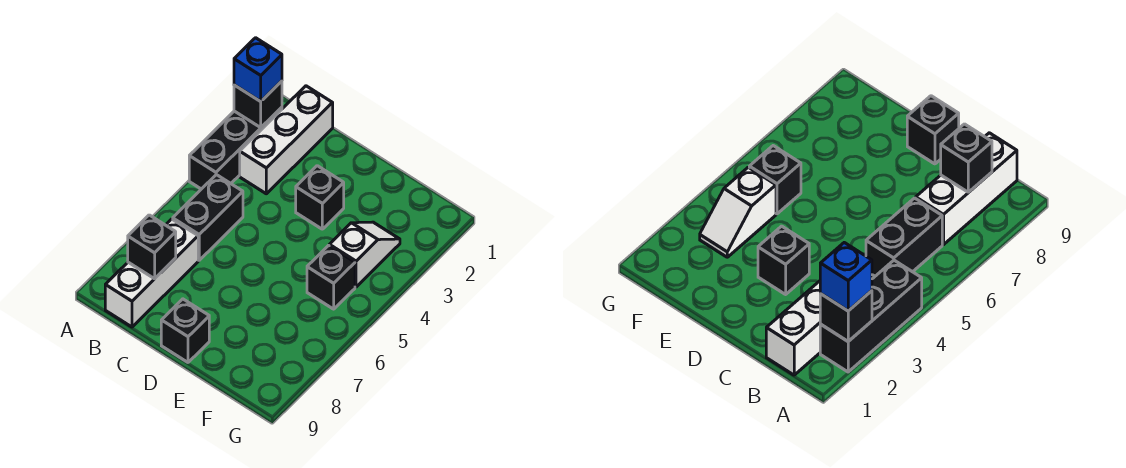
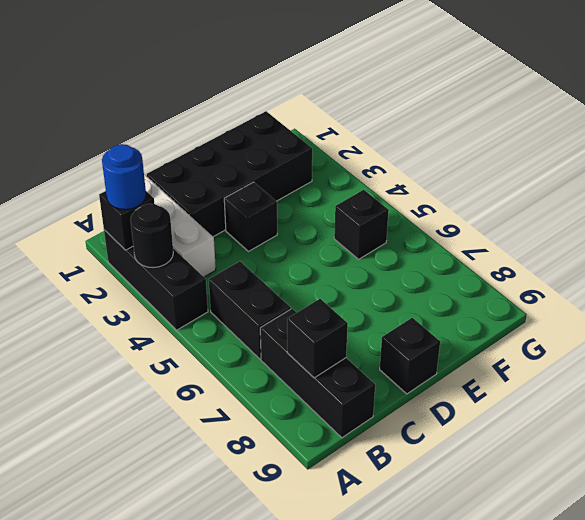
blue brick A2 level 3 -> blue round brick A2 level 3
none -> black round brick A3 level 2
white brick B7:B9 level 1 -> black brick B7:B9 level 1
none -> black brick C1:F2 level 1
white slope F3:F4 level 1 top 4 -> none

